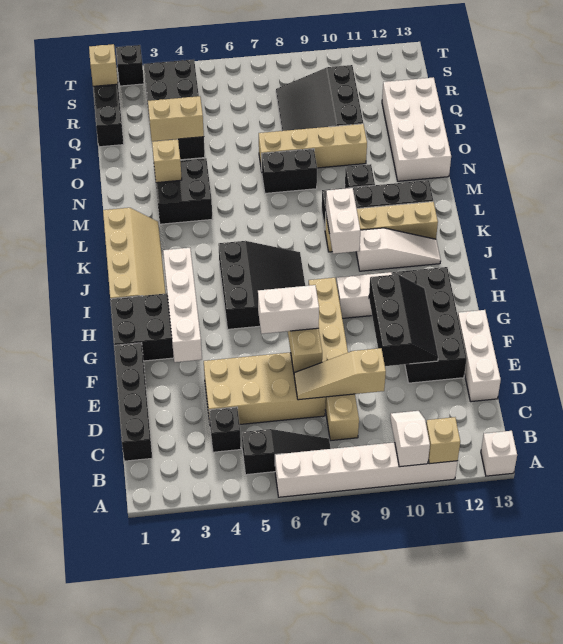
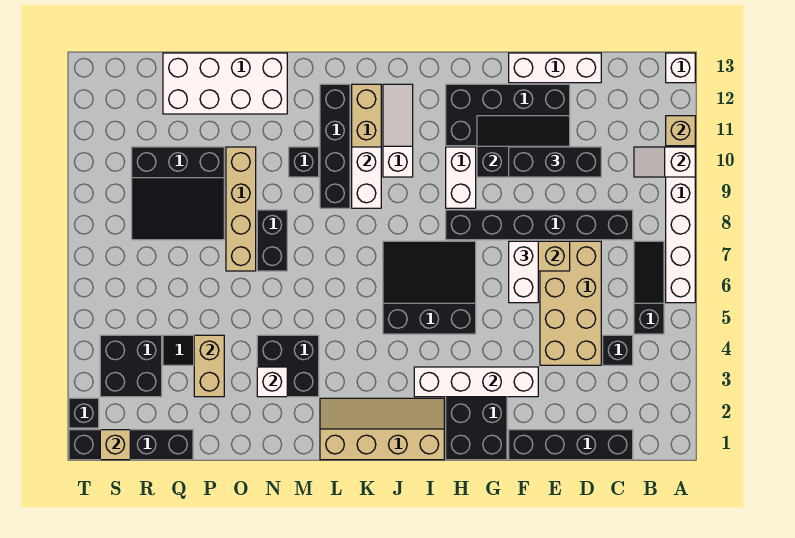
tan brick C8:H8 level 1 -> black brick C8:H8 level 1
tan slope D7:D9 level 2 top 9 -> none
none -> black brick D10:F10 level 3
white brick J9:K9 level 2 -> white brick K9:K10 level 2
tan brick N3 level 2 -> white brick N3 level 2

